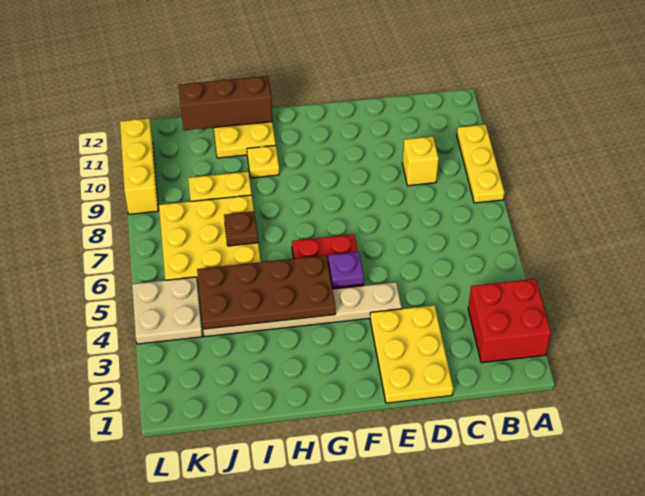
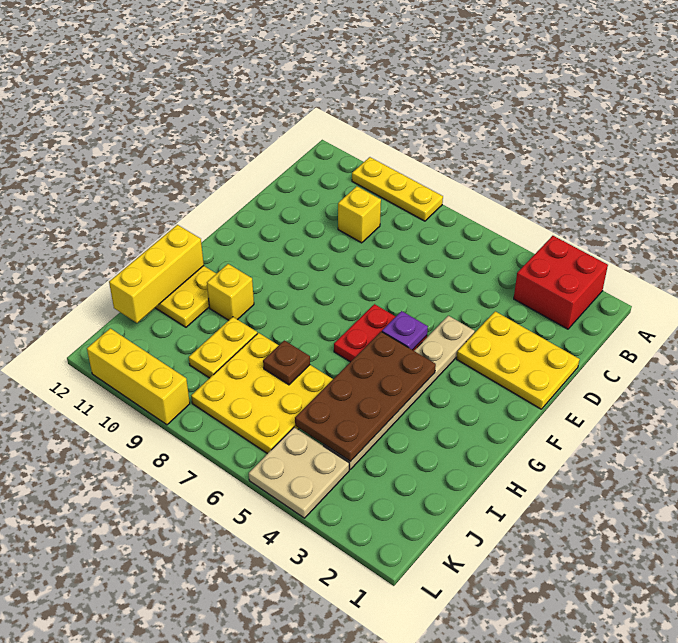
yellow plate H10 level 1 -> yellow brick H10 level 1
brown brick H12:J12 level 2 -> yellow brick H12:J12 level 2

